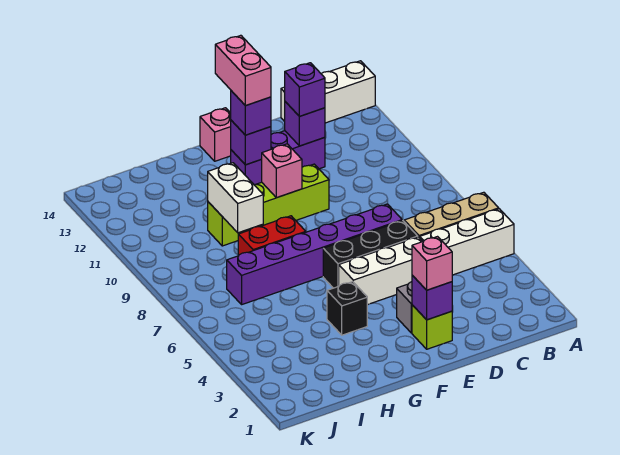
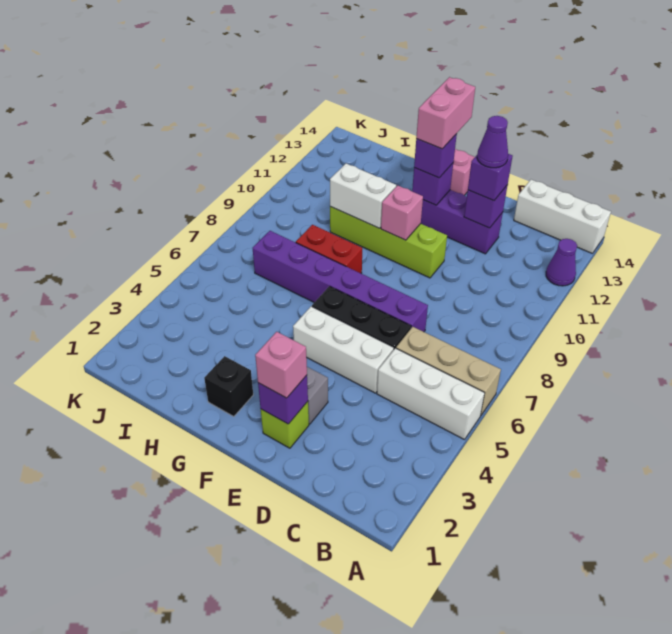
none -> purple cone A12 level 1
none -> purple cone D12 level 4
black brick G4 level 1 -> black brick G2 level 1
white brick H9:H10 level 2 -> white brick G10:H10 level 2

